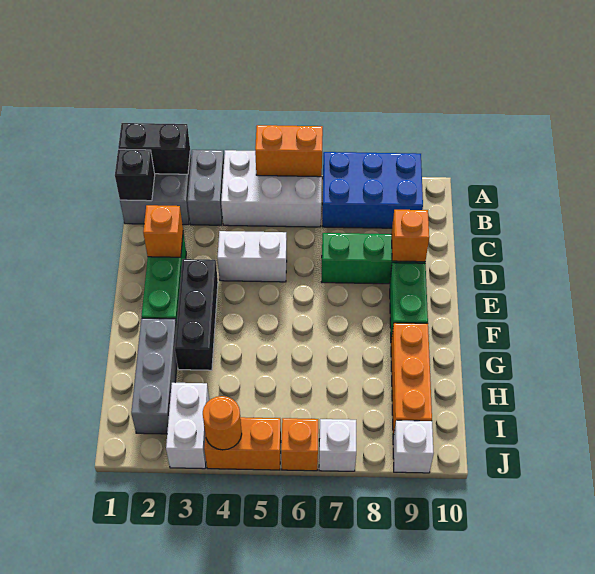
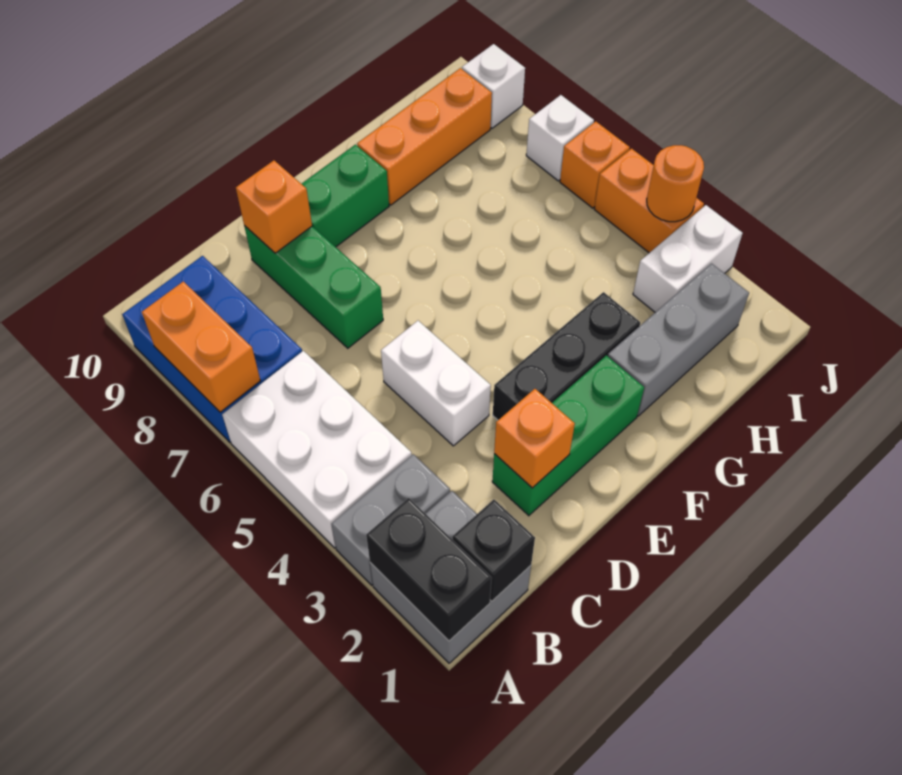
orange brick A5:A6 level 2 -> orange brick A7:A8 level 2

